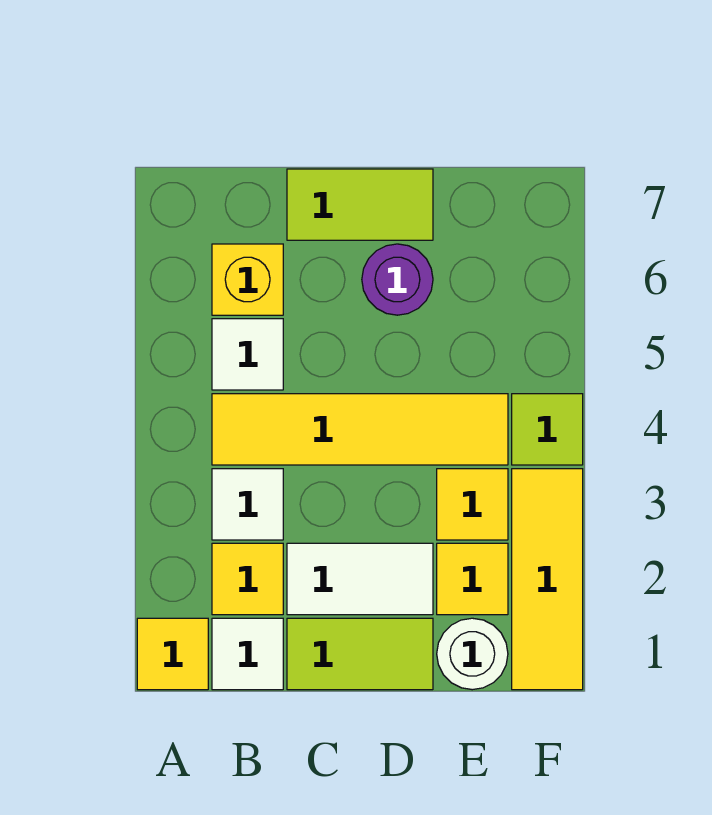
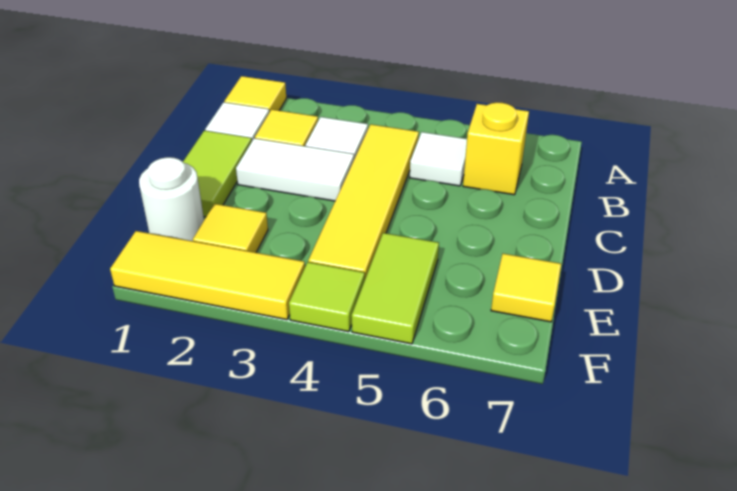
white tile C2:D2 level 1 -> white tile C2:C3 level 1
lime tile C7:D7 level 1 -> lime tile E5:F5 level 1
purple round brick D6 level 1 -> none
yellow tile E3 level 1 -> yellow tile E7 level 1

